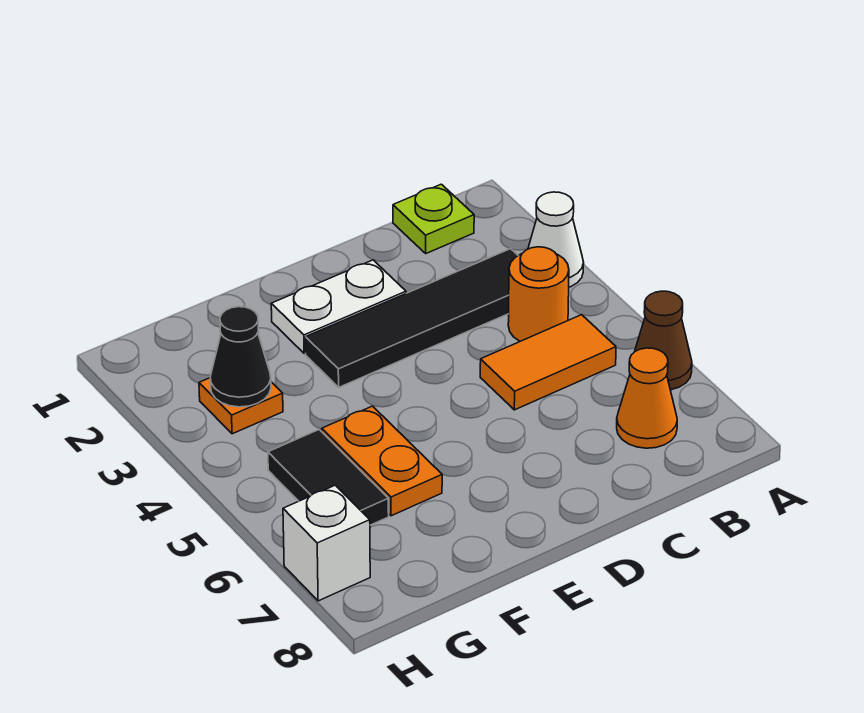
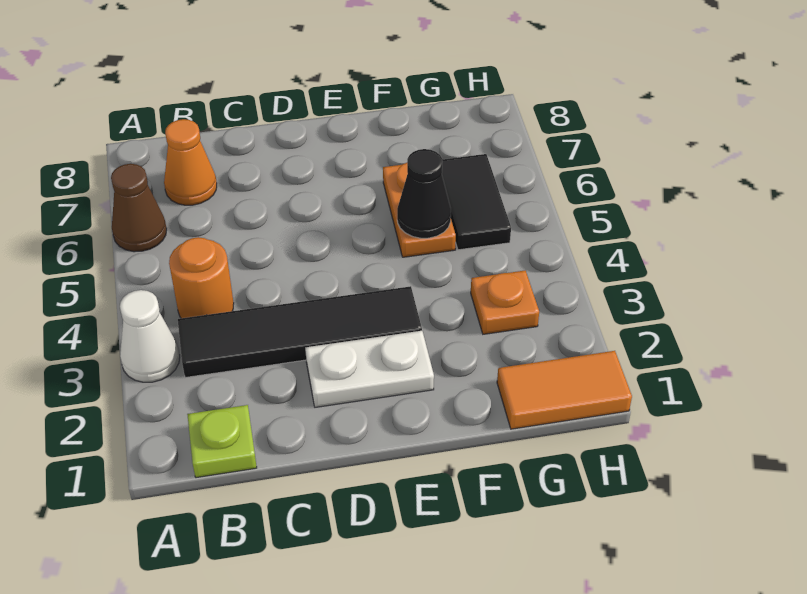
orange tile B5:C5 level 1 -> orange tile G1:H1 level 1
black cone G3 level 2 -> black cone F5 level 2
white brick H7 level 1 -> none

